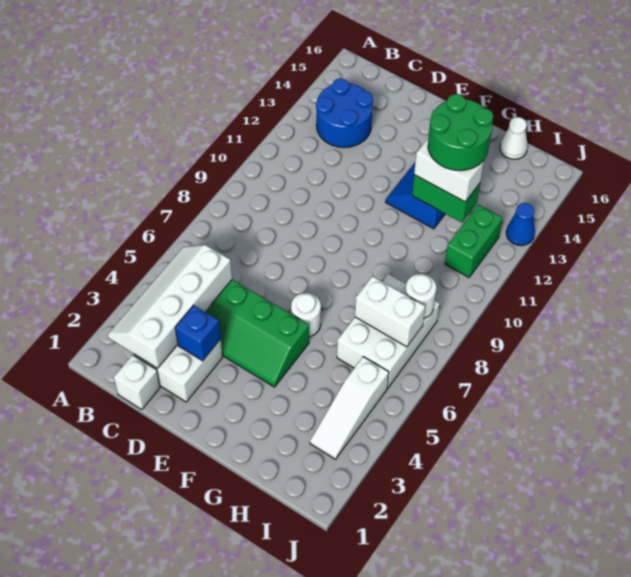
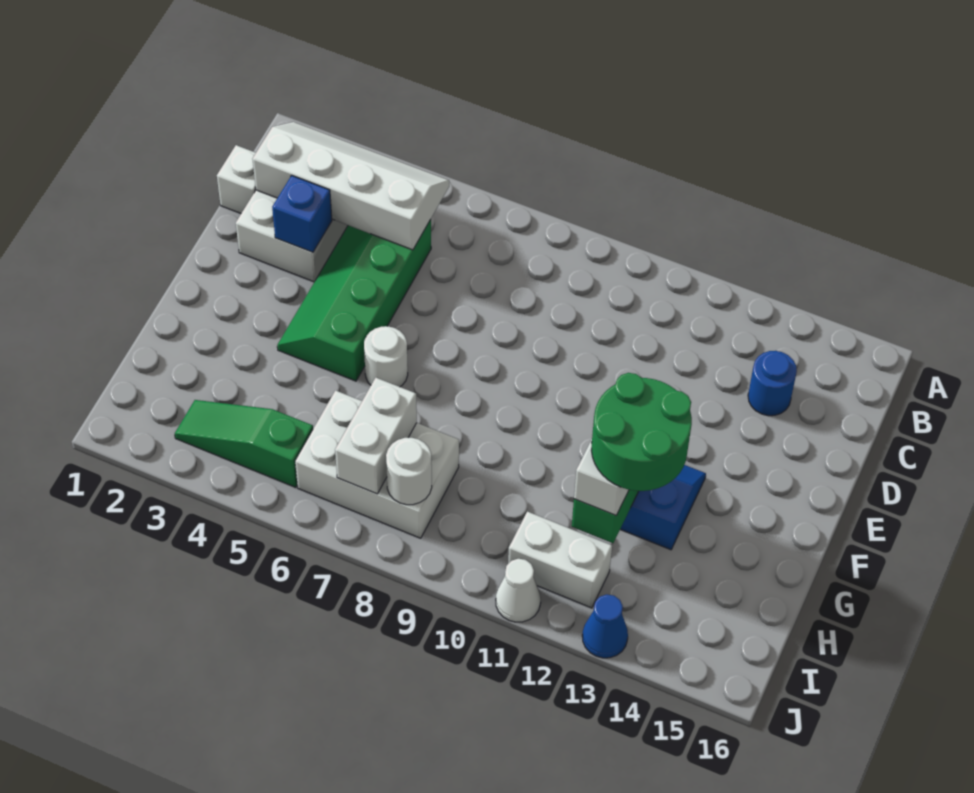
blue round brick B13:C14 level 1 -> blue round brick C14 level 1
white cone H16 level 1 -> white cone J11 level 1
white slope I3:I5 level 1 top 5 -> green slope I3:I5 level 1 top 5
green brick I11:I12 level 1 -> white brick I11:I12 level 1

